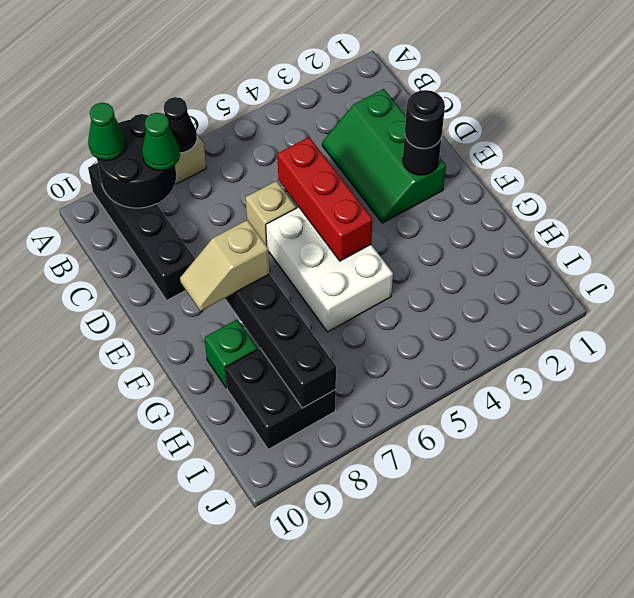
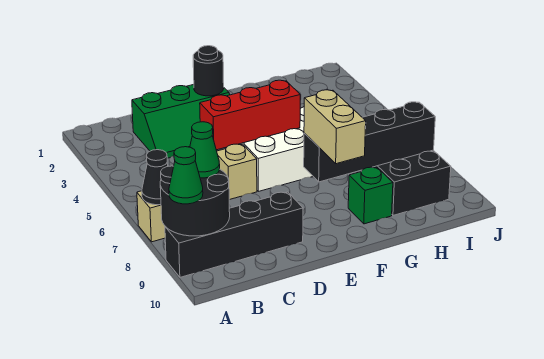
black round brick E2 level 3 -> none
tan slope F8:F9 level 3 top 8 -> tan brick F8:F9 level 3

